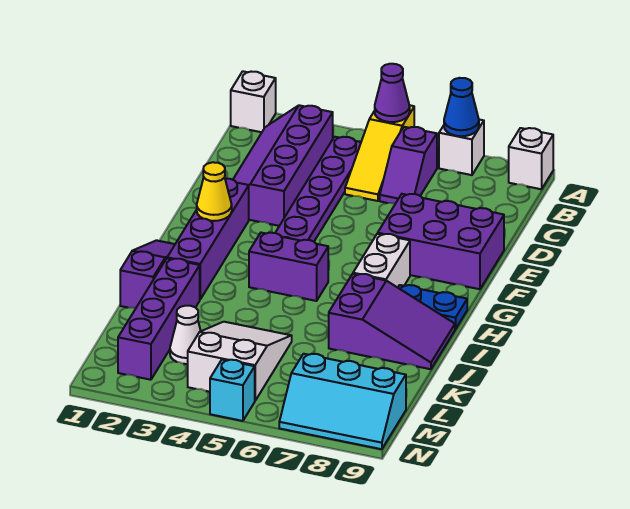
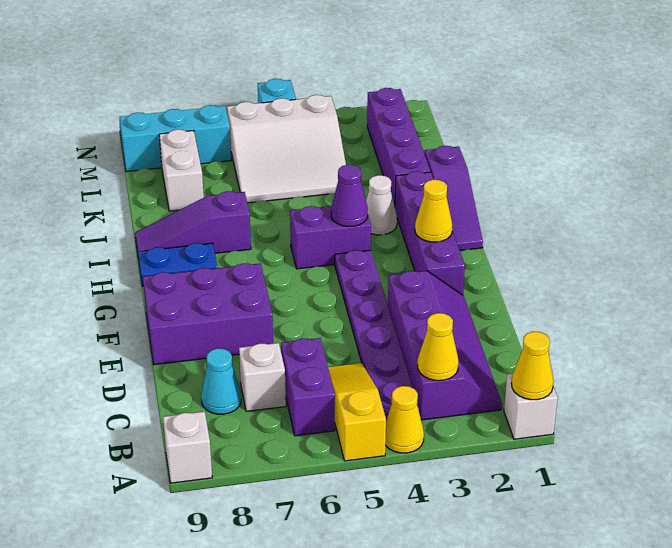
none -> yellow cone A1 level 2
none -> yellow cone A4 level 1
purple cone A5 level 2 -> purple cone H4 level 2
white brick A7 level 1 -> white brick C7 level 1
blue cone A7 level 2 -> none
none -> yellow cone B3 level 2
purple slope B6:C6 level 1 top B -> purple brick B6:C6 level 1
none -> cyan cone C8 level 1
white brick G7:H7 level 1 -> white brick K8:L8 level 1
purple slope I7:J9 level 1 top 7 -> purple slope I7:I9 level 1 top 7
white slope K4:M5 level 1 top M -> white slope K4:M6 level 1 top M
white cone L3 level 1 -> white cone I3 level 1

